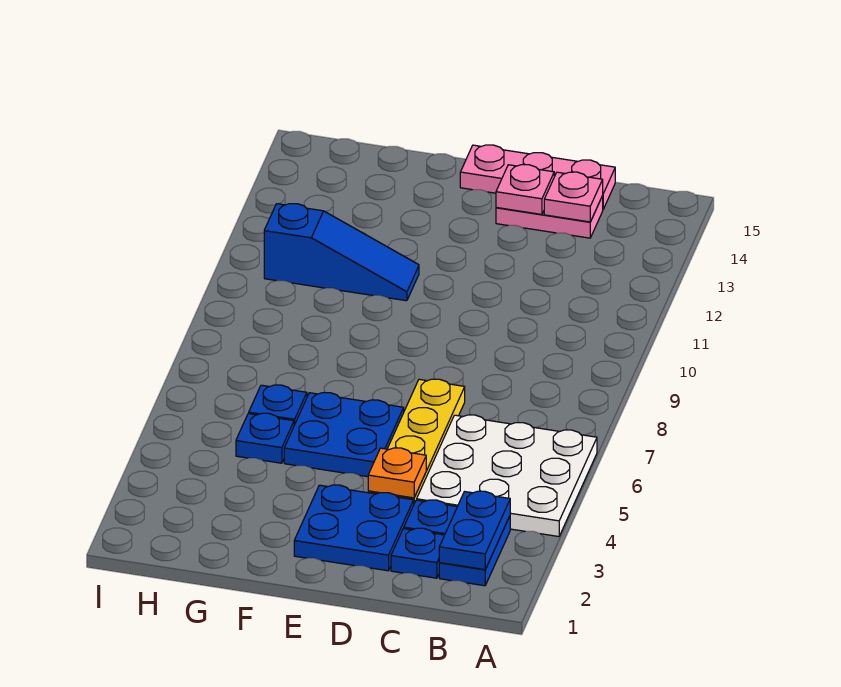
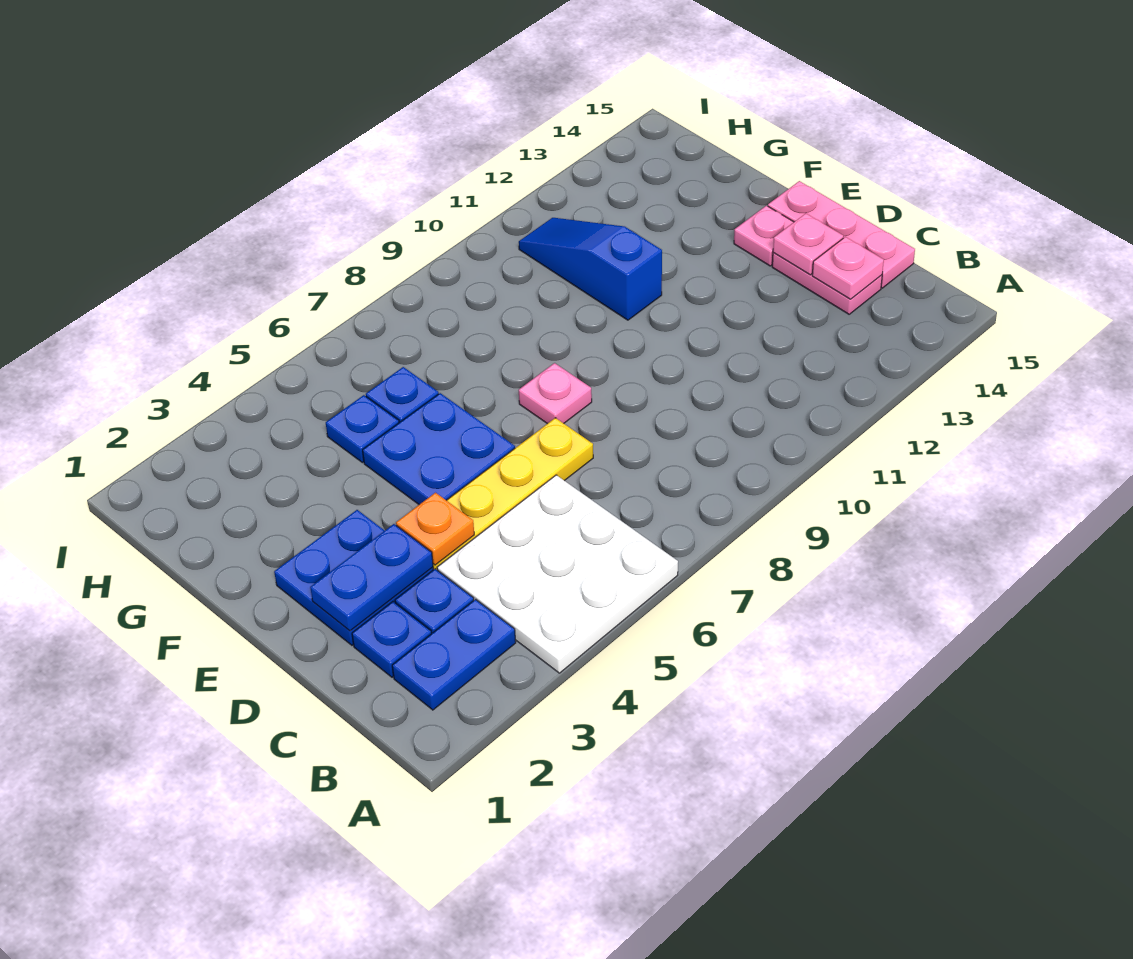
blue plate B2:B3 level 2 -> blue plate D2:D3 level 2
none -> pink plate E8 level 1
none -> pink plate E14 level 1
blue slope F11:H11 level 1 top H -> blue slope F11:H11 level 1 top F

